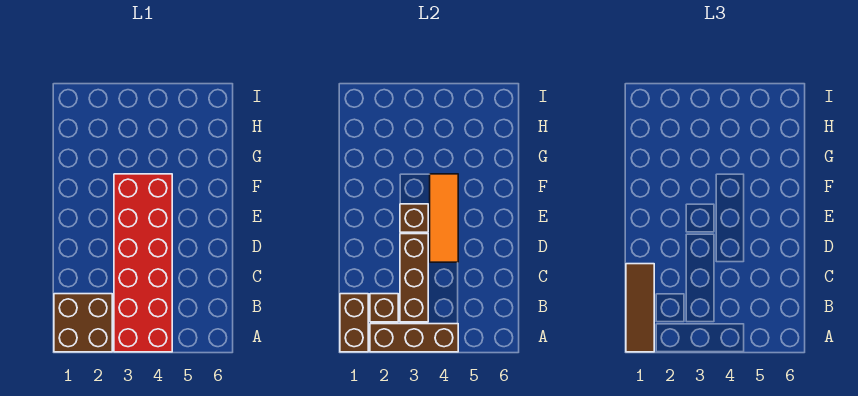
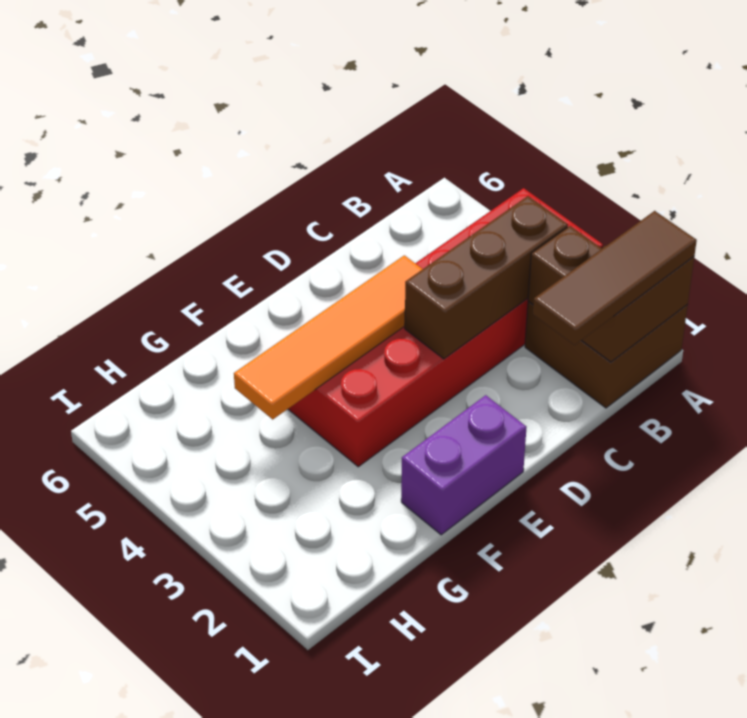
brown brick A2:A4 level 2 -> none
orange tile D4:F4 level 2 -> orange tile D4:G4 level 2
none -> purple brick E1:F1 level 1
brown brick E3 level 2 -> none

